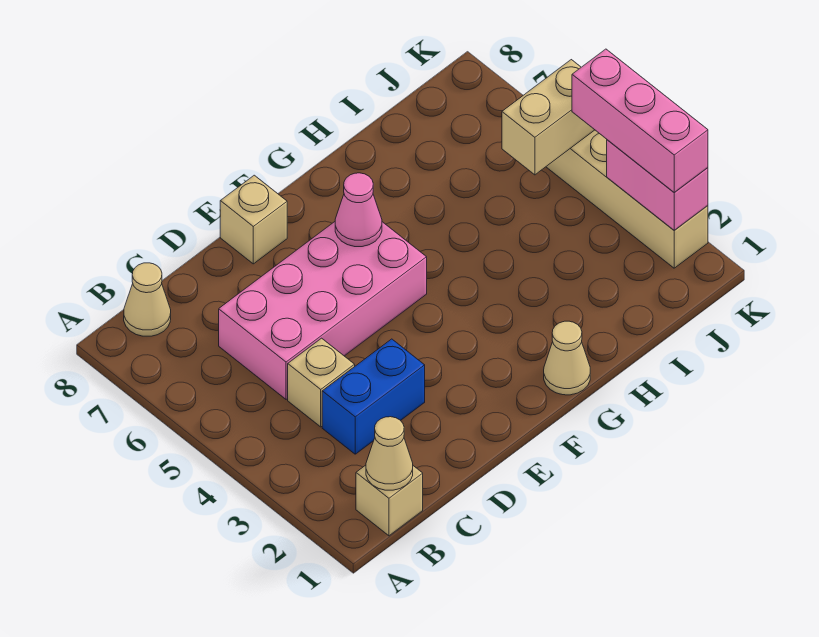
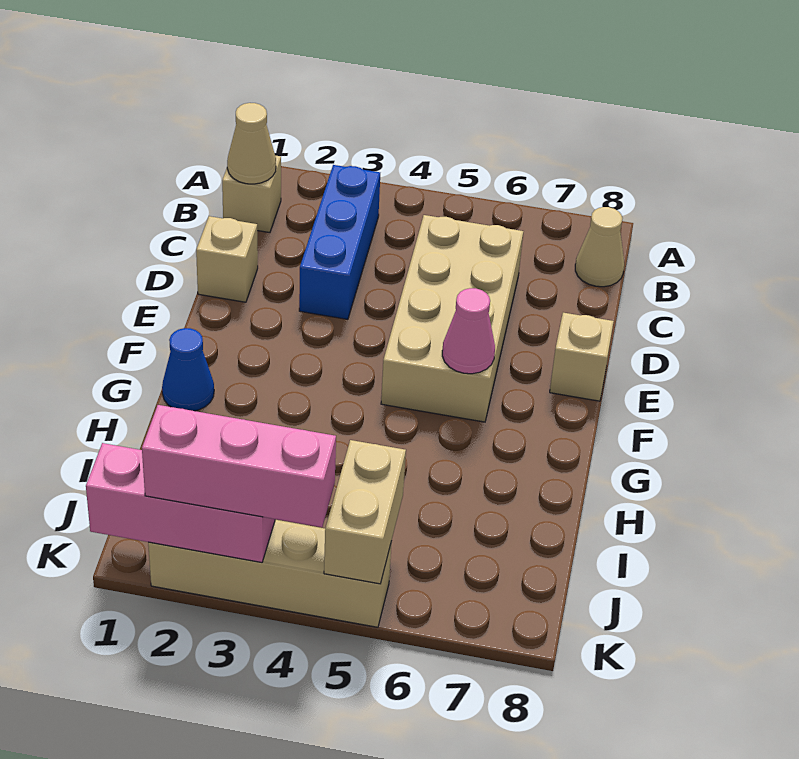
blue brick C3:D3 level 1 -> blue brick B3:D3 level 1
tan brick C4 level 1 -> tan brick D1 level 1
pink brick C5:F6 level 1 -> tan brick C5:F6 level 1
tan cone G1 level 1 -> blue cone G1 level 1
pink brick K2:K3 level 2 -> pink brick K1:K3 level 2

